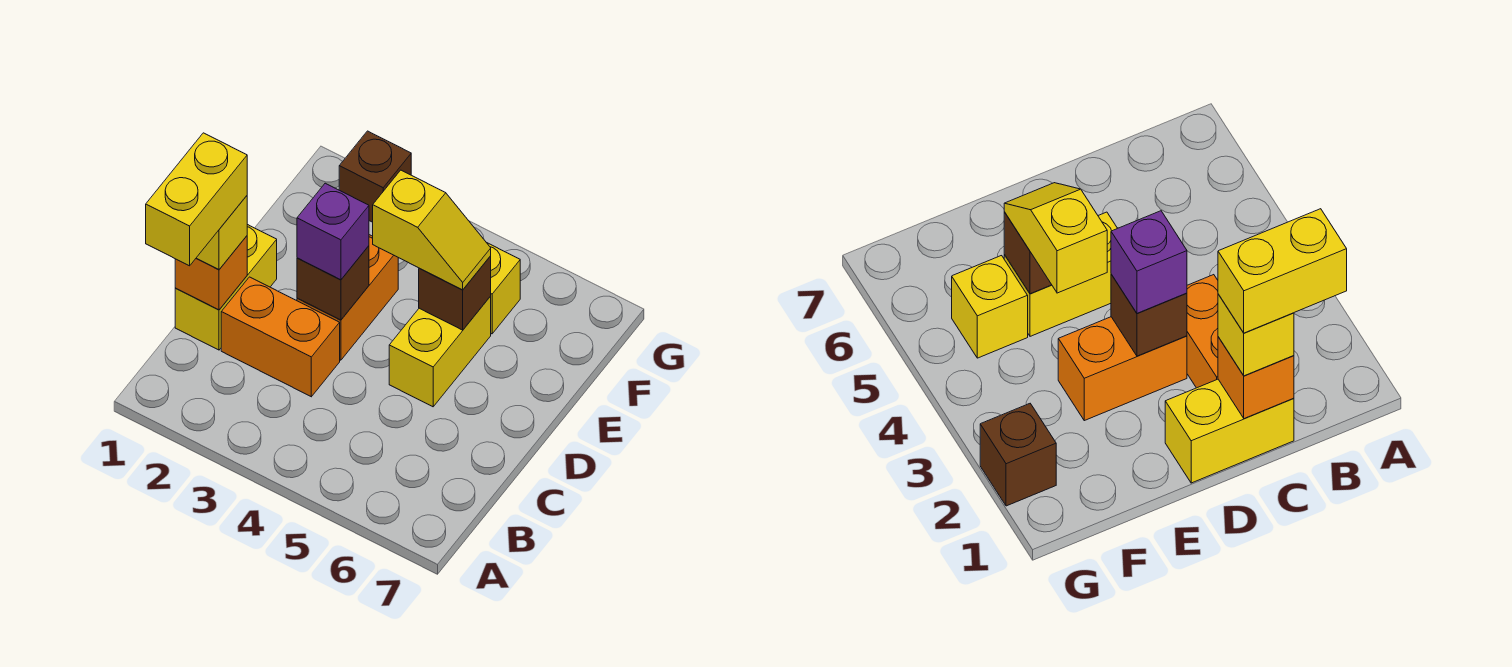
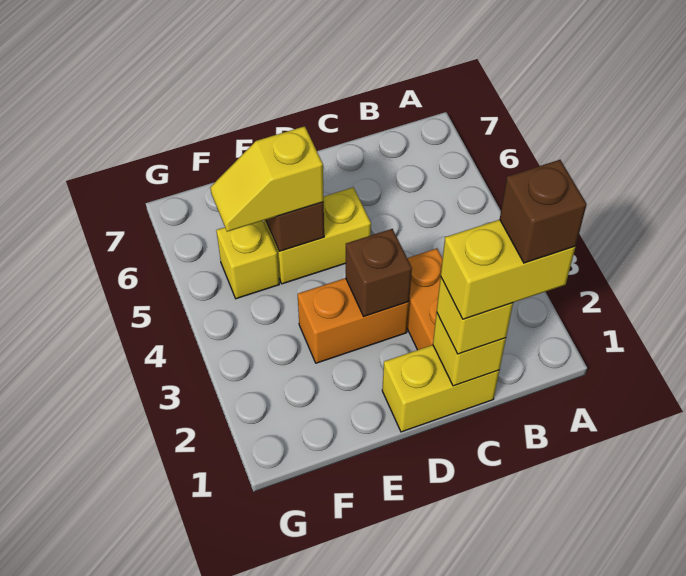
orange brick C1 level 2 -> yellow brick C1 level 2
purple brick D3 level 3 -> none
yellow slope E4:E5 level 3 top 4 -> yellow slope E5:F5 level 3 top E
brown brick G2 level 1 -> brown brick B1 level 5

